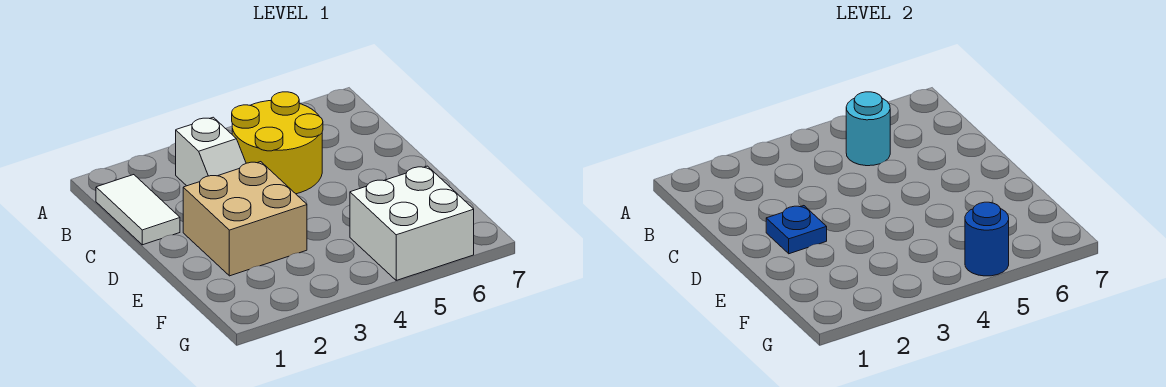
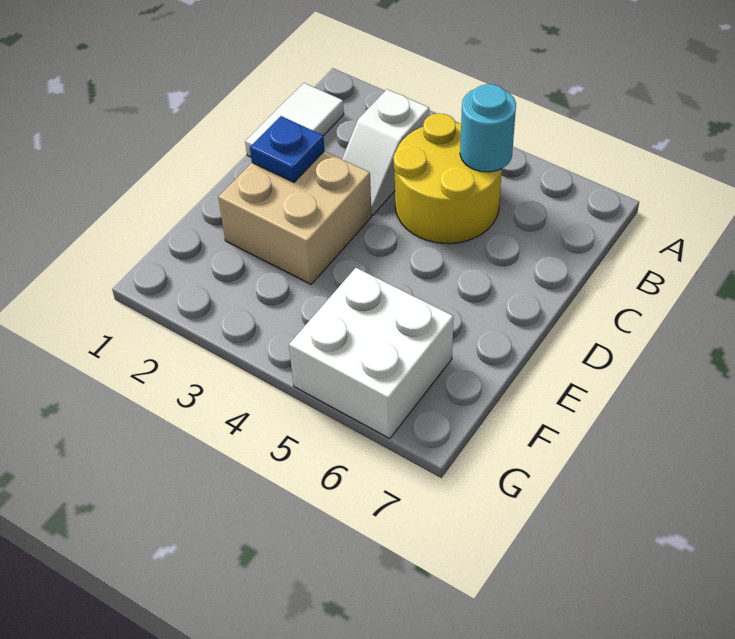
blue round brick G5 level 2 -> none

